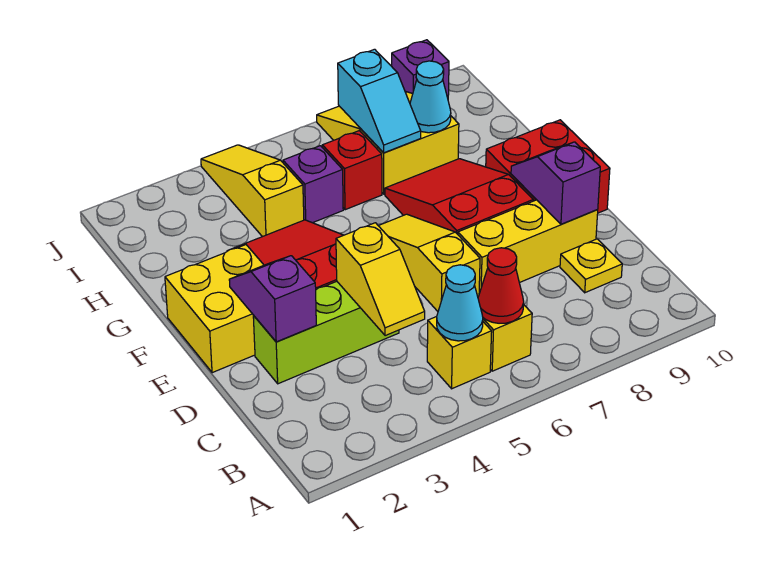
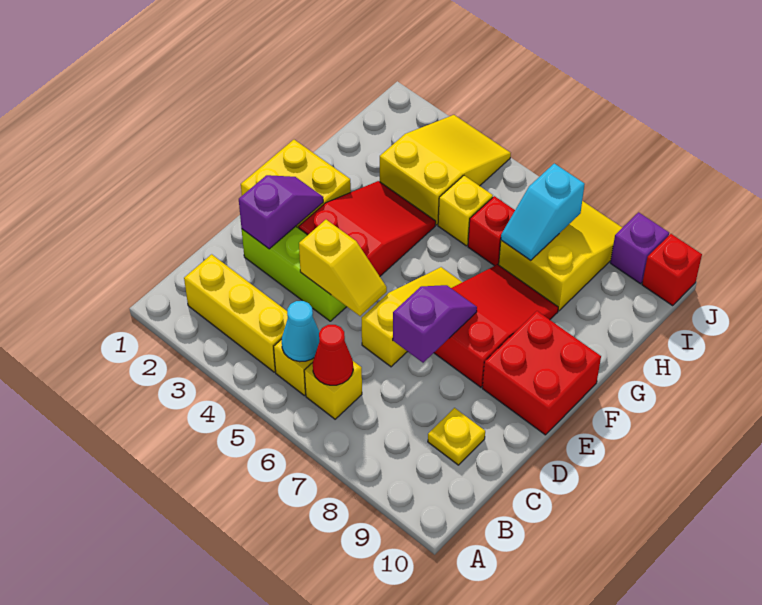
yellow slope C4:D4 level 2 top D -> yellow slope D4:D5 level 2 top 4
yellow brick D7:D9 level 1 -> yellow brick B2:B4 level 1
purple slope D9:E9 level 2 top D -> purple slope D7:E7 level 2 top D
yellow slope H4:J4 level 1 top H -> yellow slope H3:J4 level 1 top H
purple brick H5 level 1 -> yellow brick H5 level 1
cyan cone H8 level 2 -> none
none -> red brick J10 level 1

